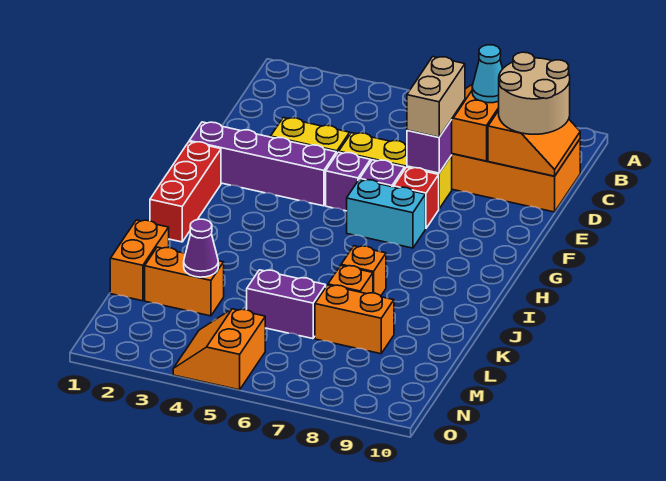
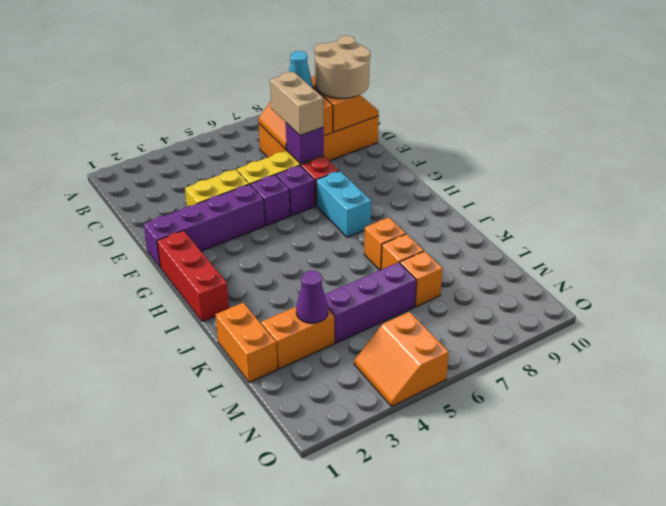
cyan brick G6:G7 level 1 -> cyan brick G7:H7 level 1
purple brick L5:L6 level 1 -> purple brick L4:L6 level 1
orange brick L7:L8 level 1 -> orange brick L7 level 1

